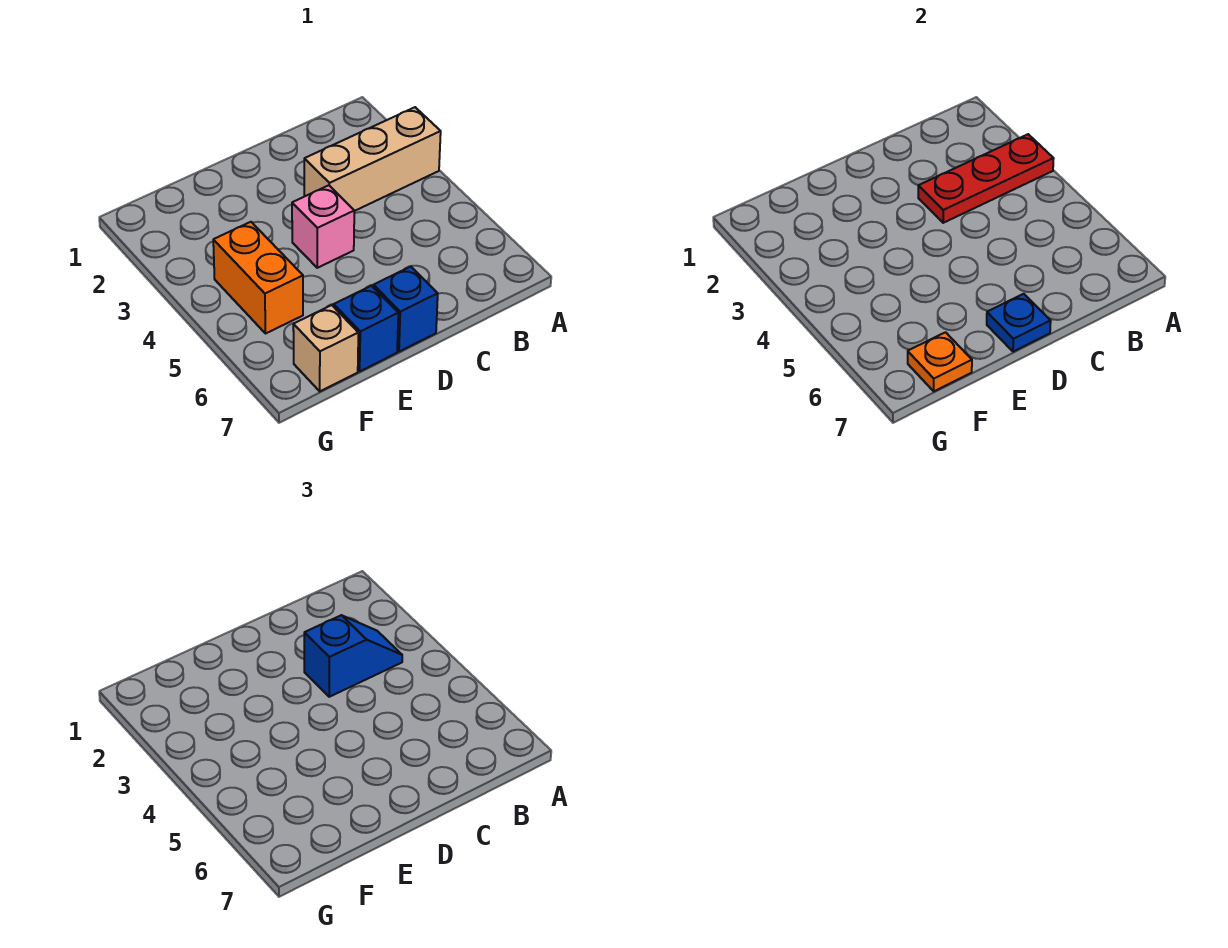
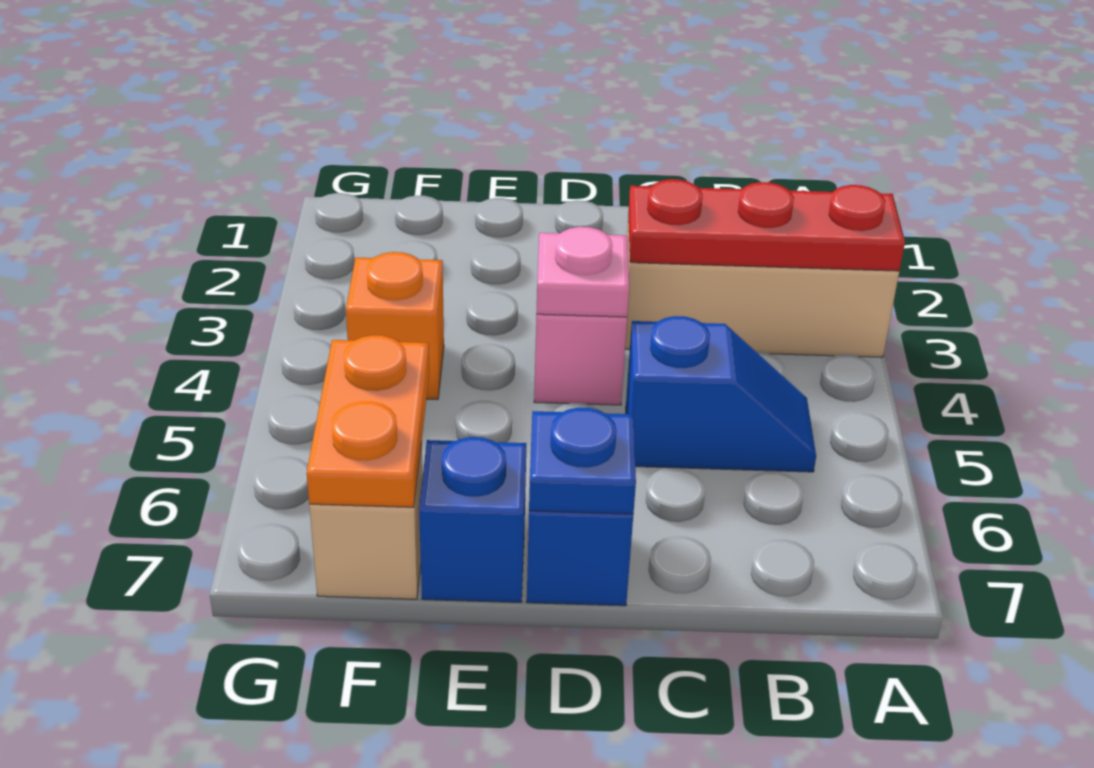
blue slope B3:C3 level 3 top C -> blue slope B5:C5 level 1 top C
none -> pink plate D4 level 2
orange brick F4:F5 level 1 -> orange brick F4 level 1
orange plate F7 level 2 -> orange plate F6:F7 level 2

